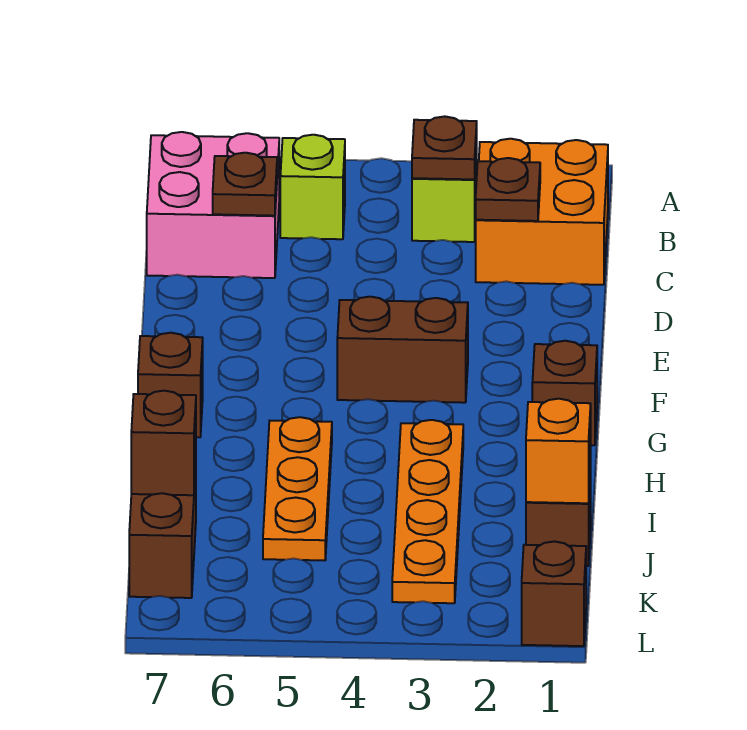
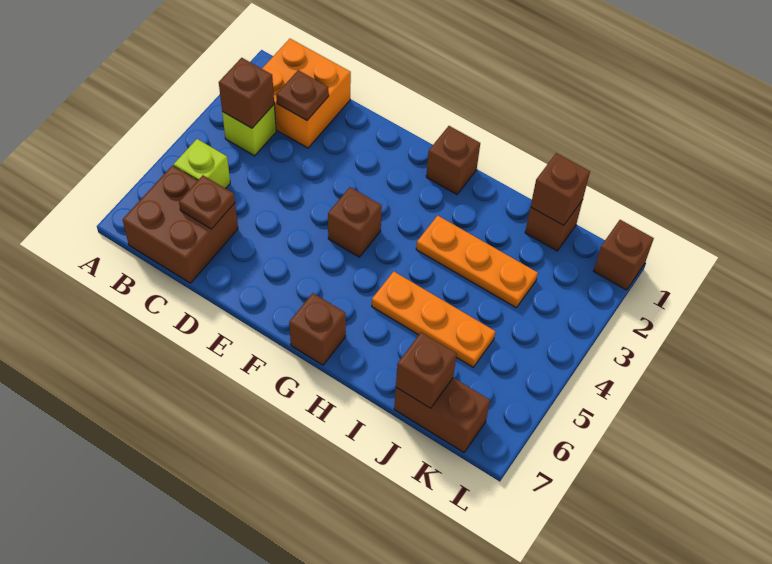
brown plate B3 level 2 -> brown brick B3 level 2
pink brick B6:C7 level 1 -> brown brick B6:C7 level 1
brown brick F3:F4 level 1 -> brown brick F4 level 1
orange plate H3:K3 level 1 -> orange plate H3:J3 level 1
orange brick J1 level 2 -> brown brick J1 level 2

